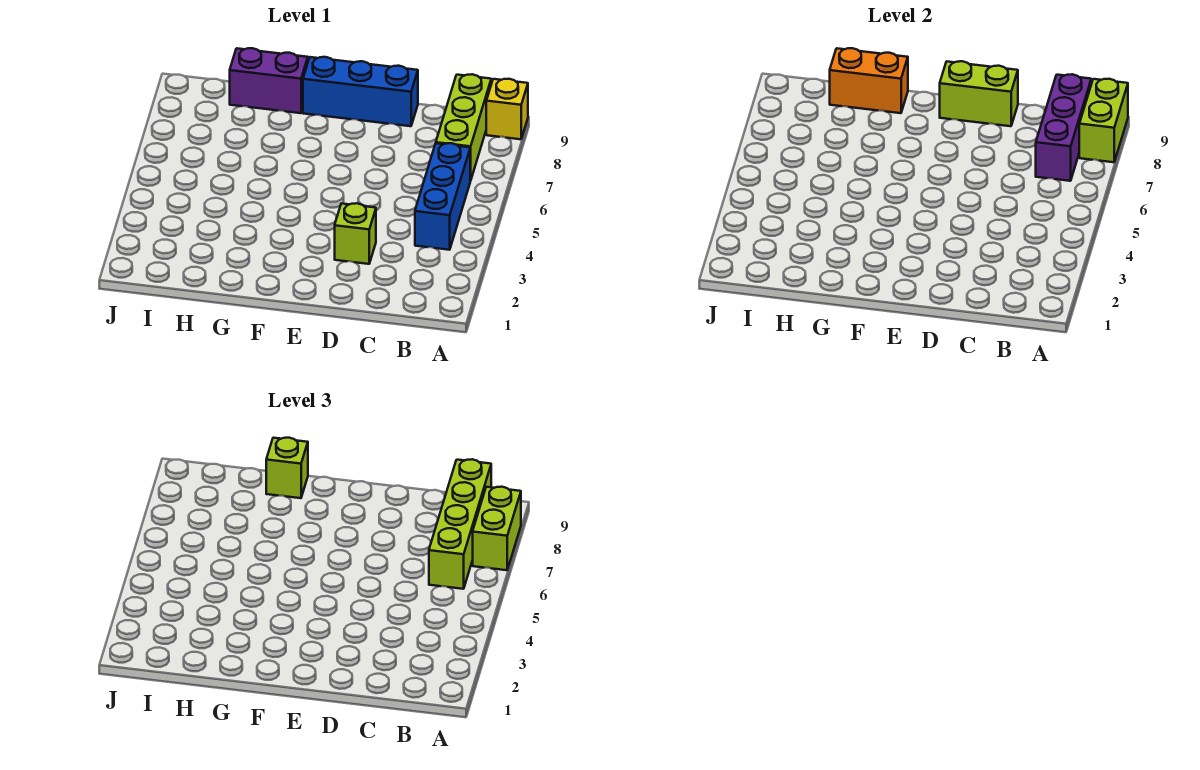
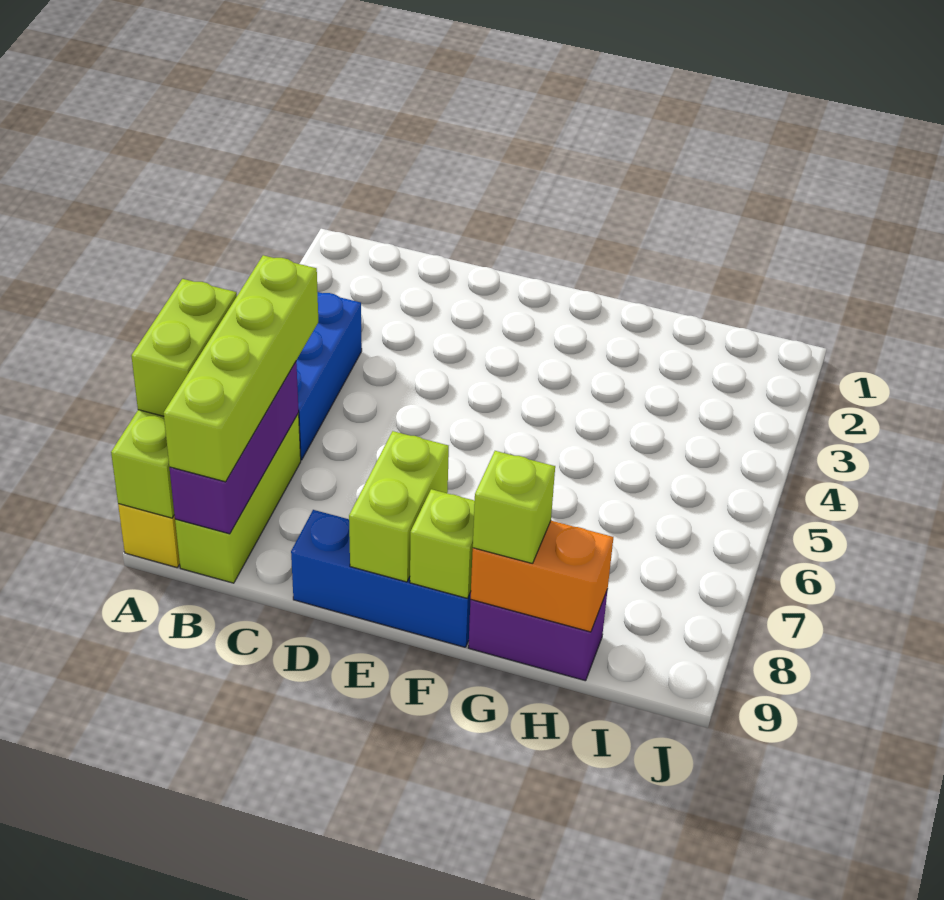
lime brick D3 level 1 -> lime brick F9 level 2
lime brick D9:E9 level 2 -> lime brick E8:E9 level 2

